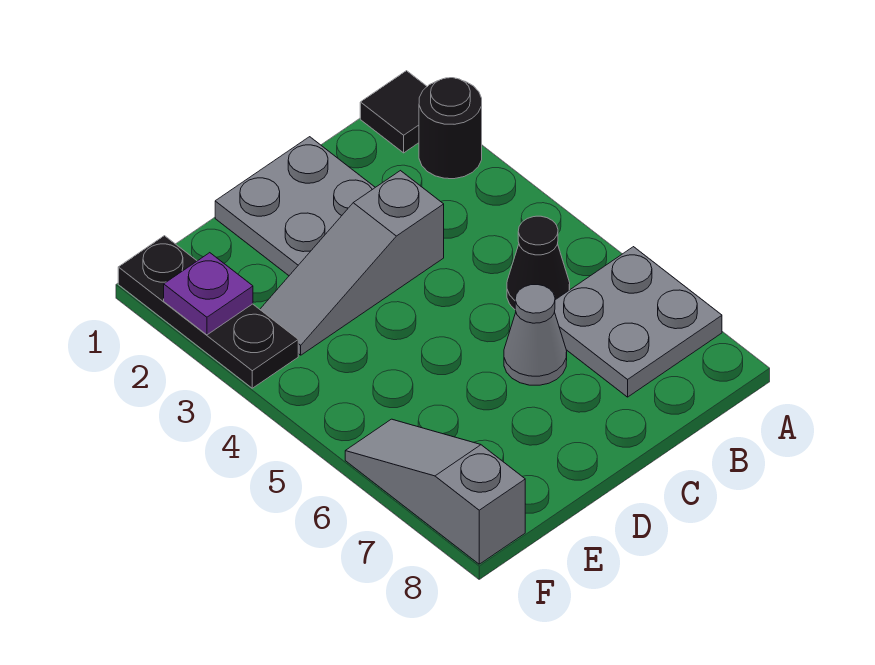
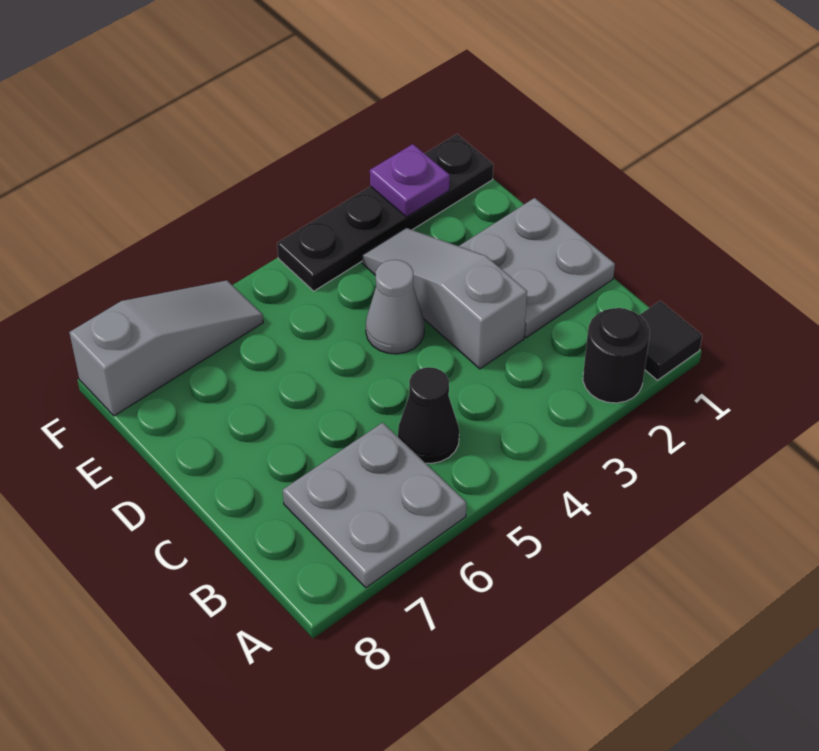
grey cone C6 level 1 -> grey cone D4 level 1
black plate F1:F3 level 1 -> black plate F1:F4 level 1

